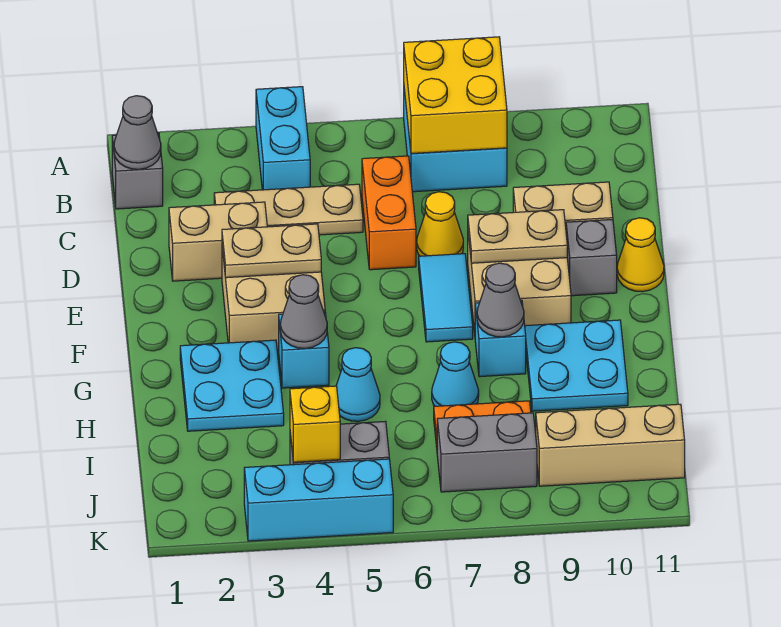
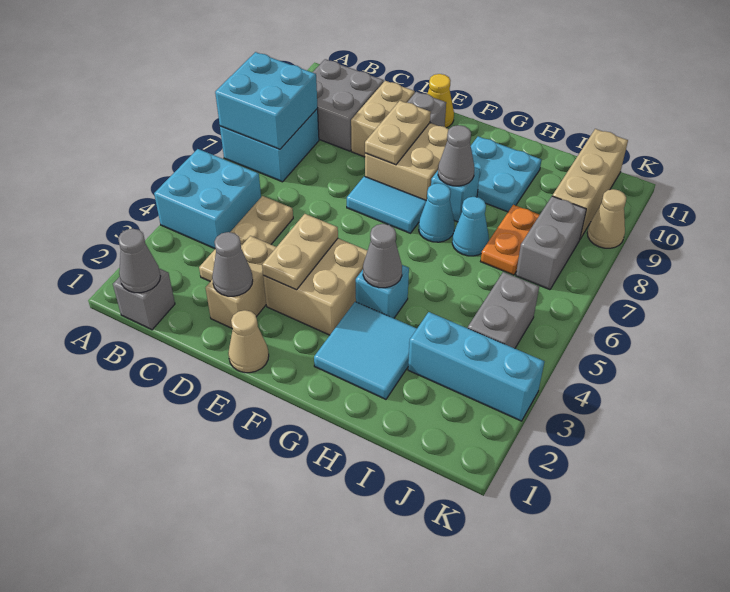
cyan brick A4:B4 level 1 -> cyan brick A4:B5 level 1
yellow brick A7:B8 level 2 -> cyan brick A7:B8 level 2
none -> grey brick B9:C10 level 1
orange brick C6:D6 level 1 -> none
none -> grey cone D2 level 2
yellow cone D7 level 1 -> none
none -> tan cone E1 level 1
cyan plate G2:H3 level 1 -> cyan tile G2:H3 level 1
cyan cone H5 level 1 -> cyan cone G7 level 1
yellow brick J4 level 2 -> none
cyan brick K3:K5 level 1 -> cyan brick I3:K3 level 1
none -> tan cone K9 level 1

